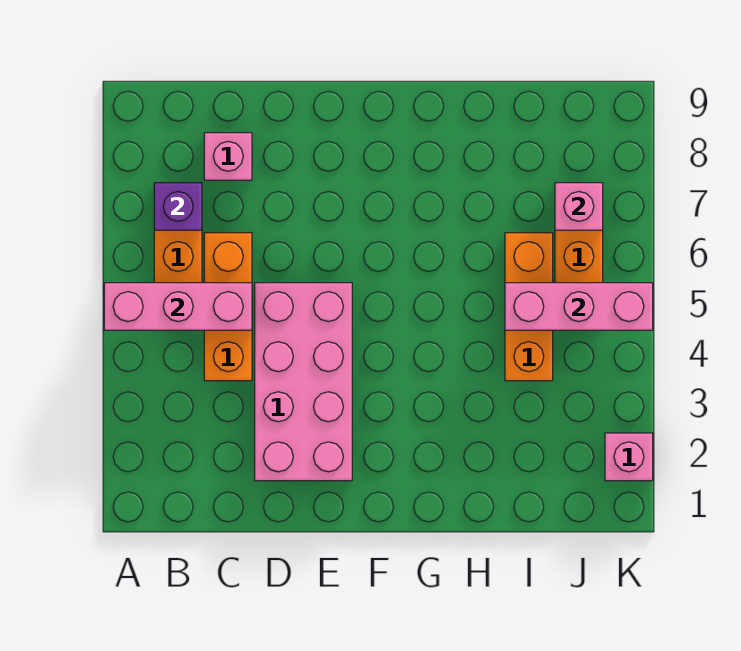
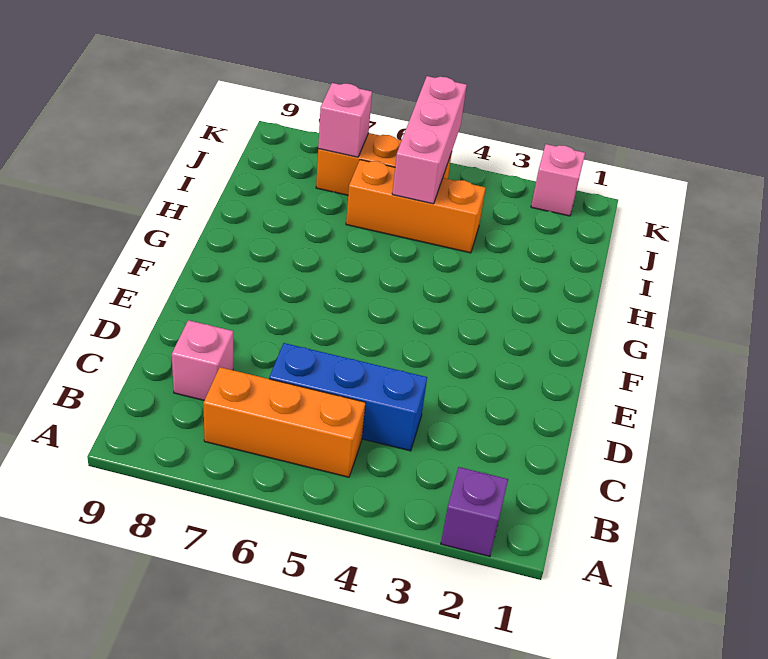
pink brick A5:C5 level 2 -> none
purple brick B7 level 2 -> purple brick A2 level 1
orange brick C4:C6 level 1 -> blue brick C4:C6 level 1
pink brick D2:E5 level 1 -> none

